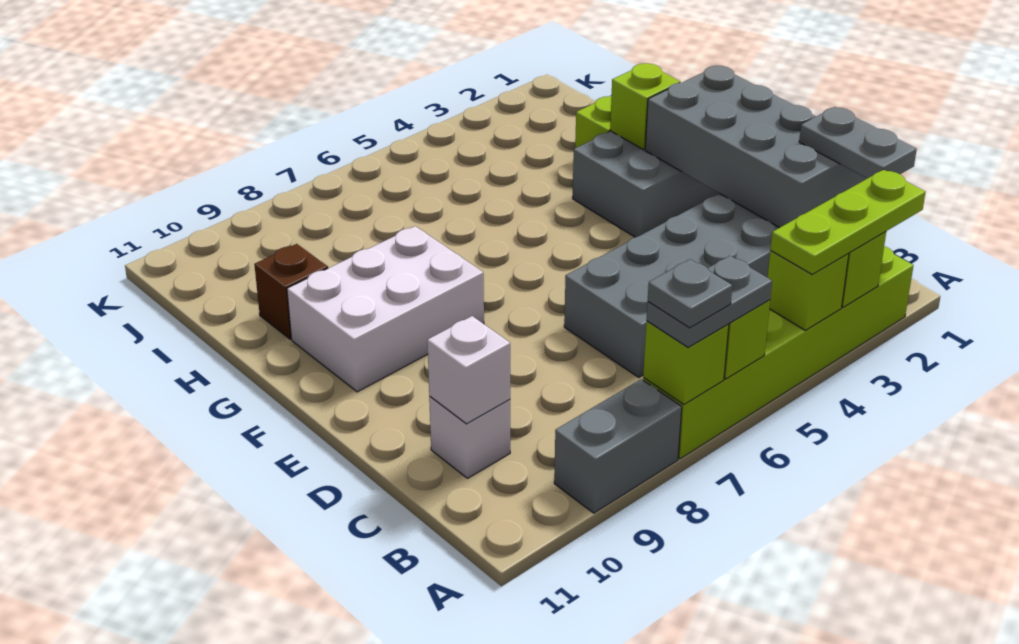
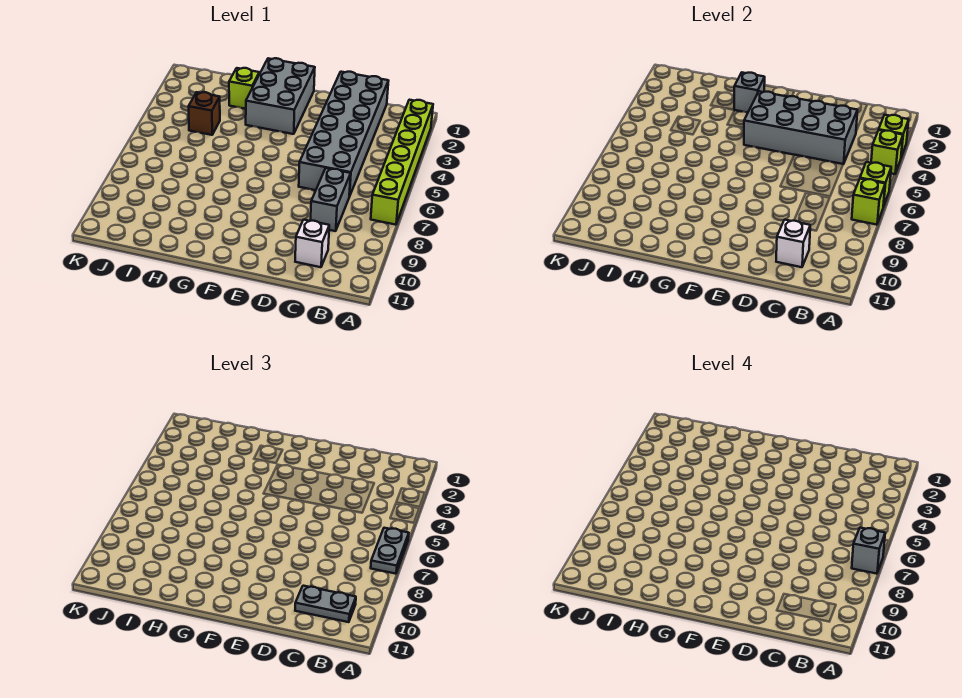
lime plate A2:A4 level 3 -> none
grey plate A7 level 4 -> grey brick A7 level 4
grey brick A8:A9 level 1 -> grey brick C7:C8 level 1
grey plate B1:C1 level 3 -> grey plate B10:C10 level 3
grey brick C1:F2 level 2 -> grey brick C3:F4 level 2
white brick F8:G10 level 1 -> none
lime brick G2 level 2 -> grey brick G2 level 2
brown brick H10 level 1 -> brown brick I4 level 1

